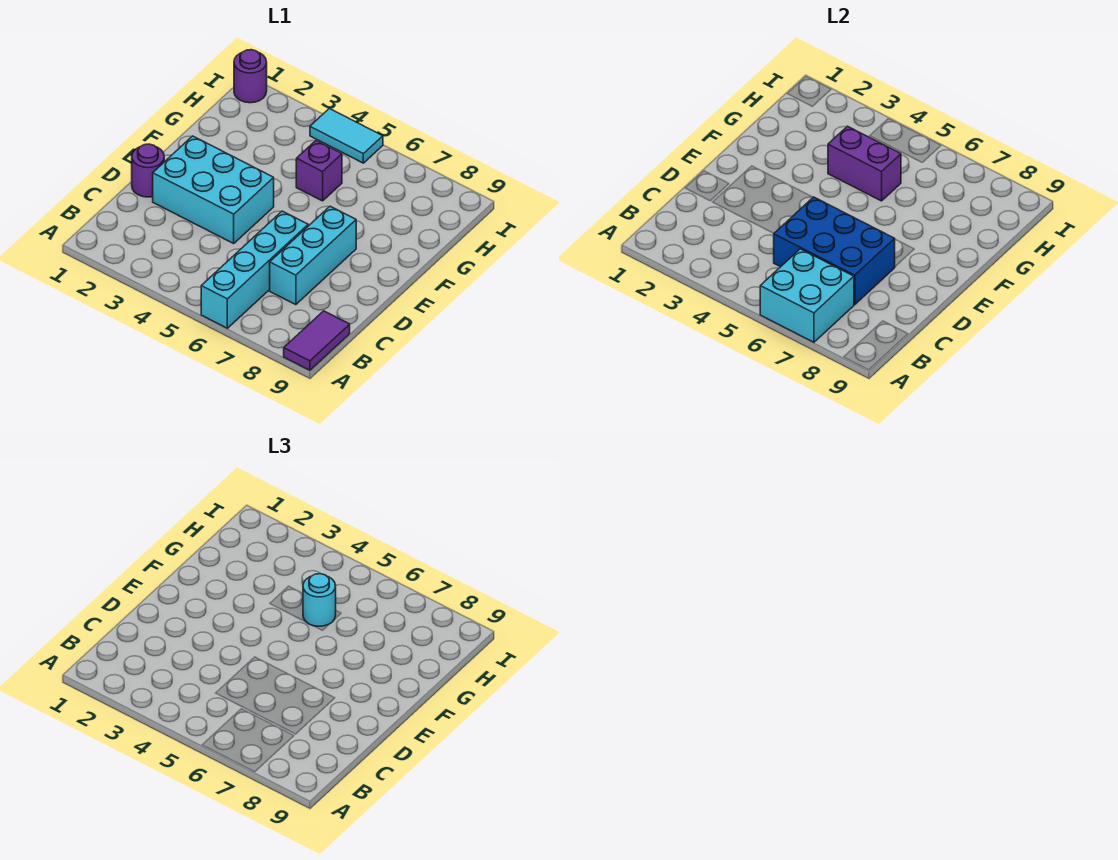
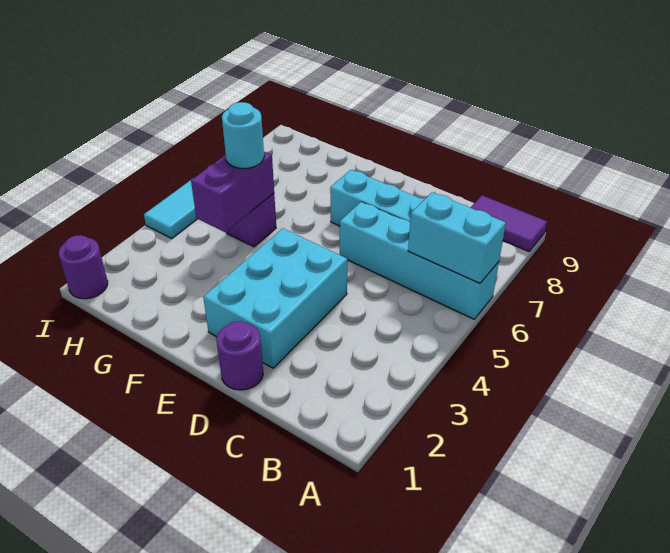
cyan brick A6:B7 level 2 -> cyan brick A6:B6 level 2
blue brick C5:D7 level 2 -> none

